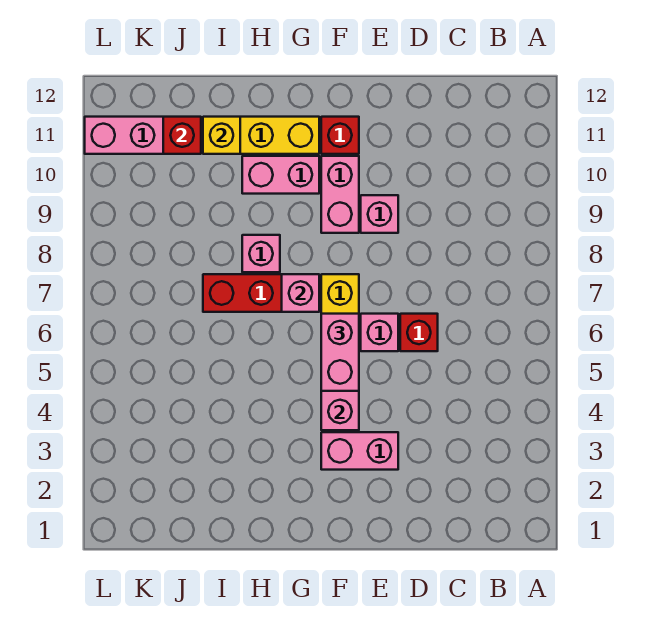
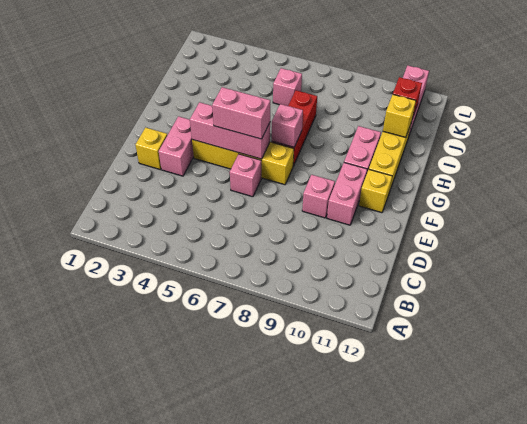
red brick D6 level 1 -> none
none -> yellow brick E2 level 1
pink brick F9:F10 level 1 -> pink brick E10:F10 level 1
red brick F11 level 1 -> yellow brick F11 level 1
pink brick H8 level 1 -> pink brick J6 level 1

